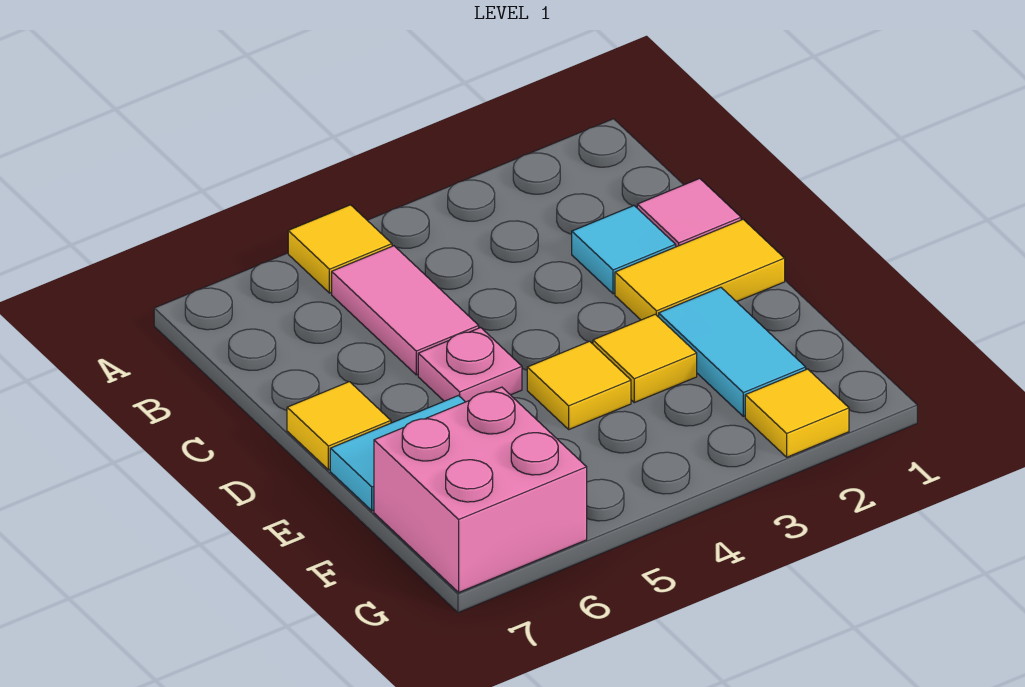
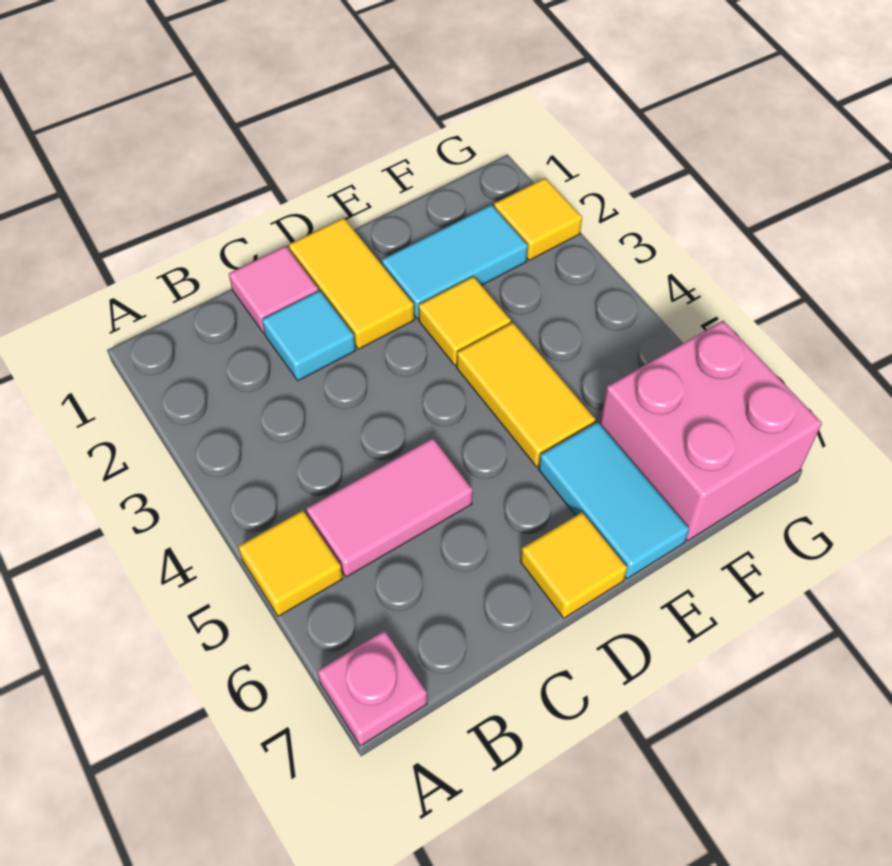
pink plate D5 level 1 -> pink plate A7 level 1
yellow tile E4 level 1 -> yellow tile E4:E5 level 1

